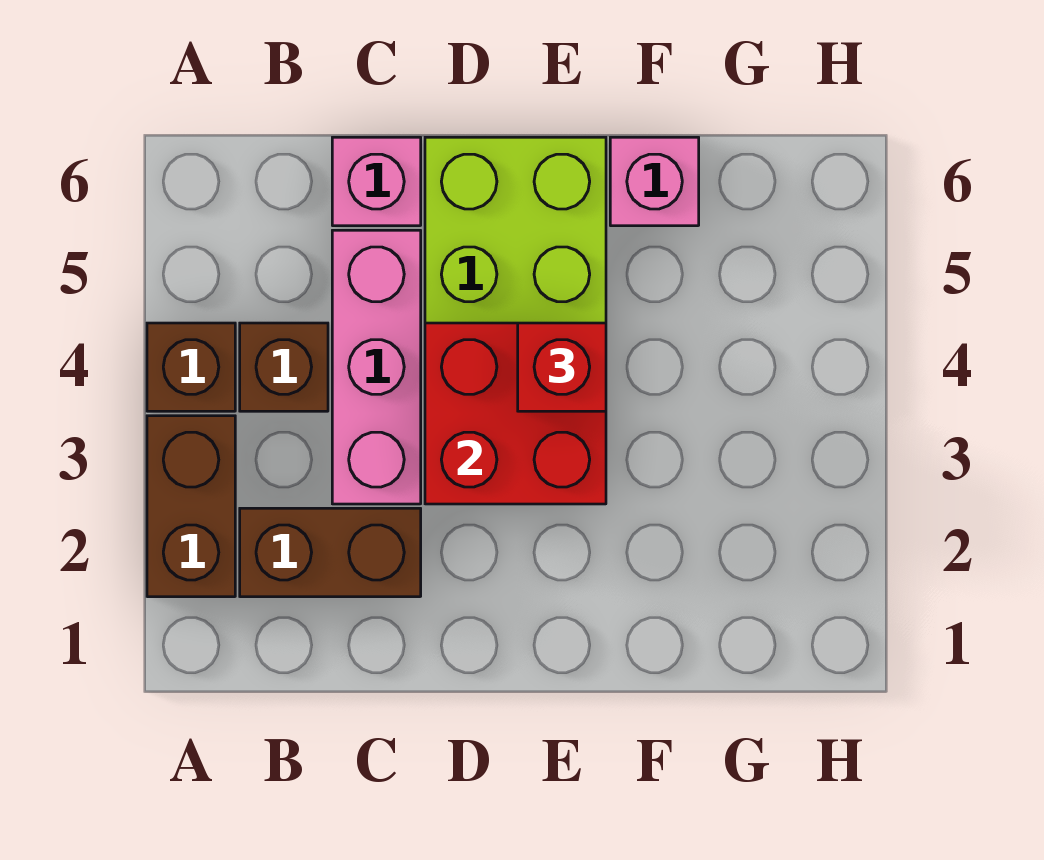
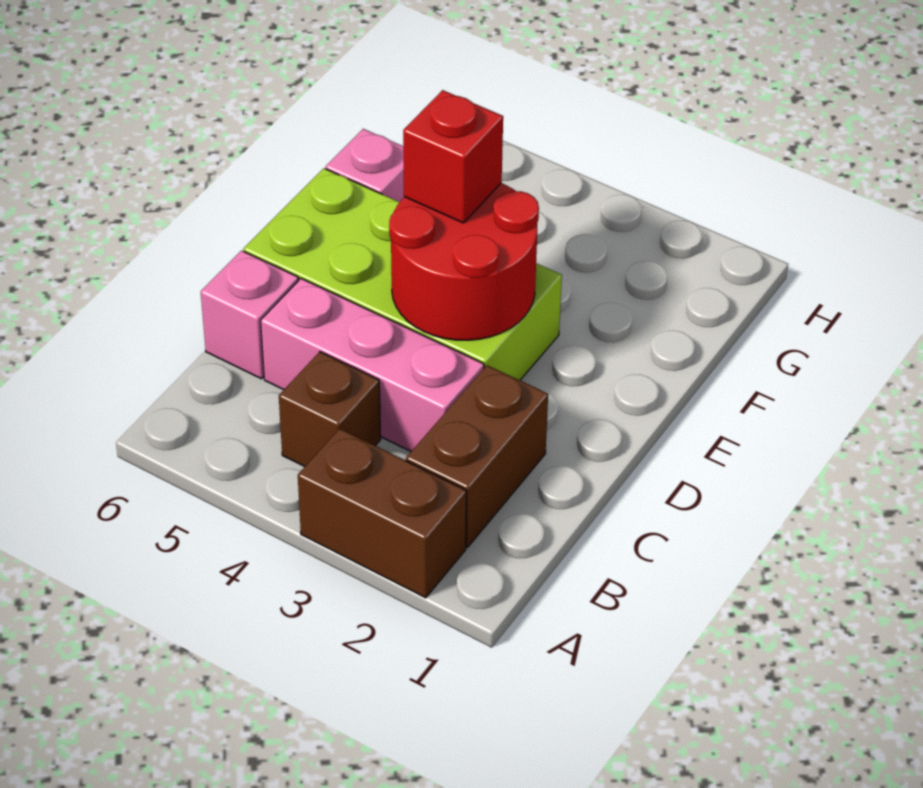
brown brick A4 level 1 -> none
red brick D3:E4 level 2 -> red round brick D3:E4 level 2

